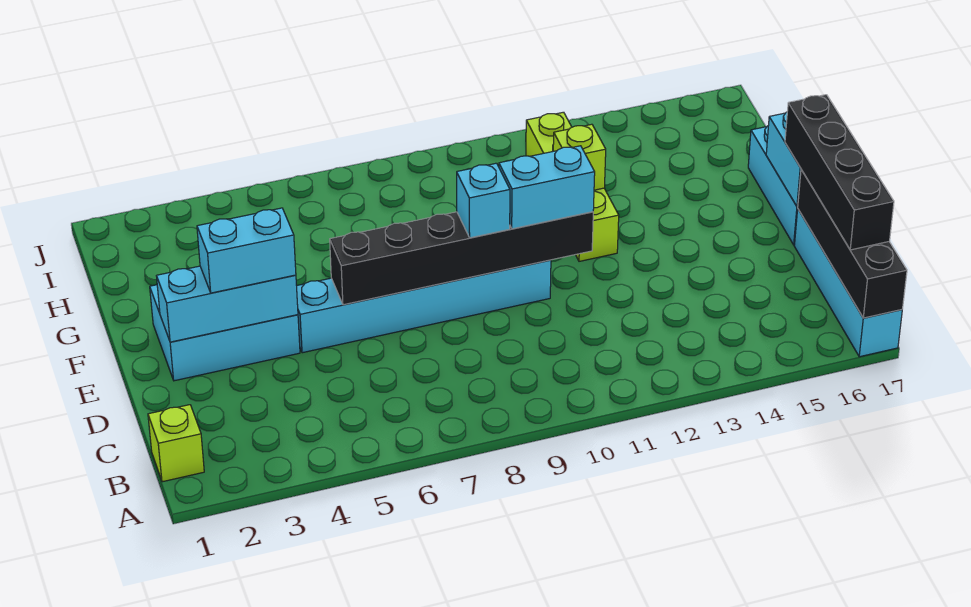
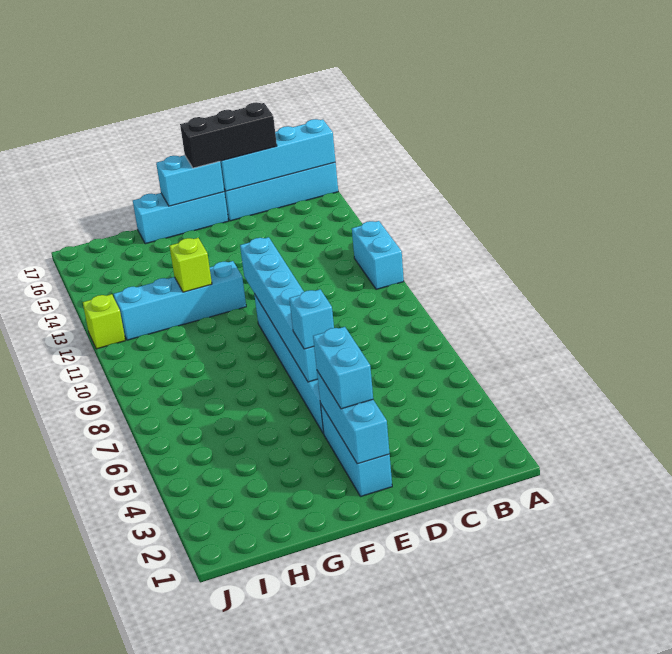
black brick A17:D17 level 2 -> cyan brick A17:D17 level 2
lime brick B1 level 1 -> lime brick J12 level 1
black brick B17:E17 level 3 -> black brick C17:E17 level 3
cyan brick E2:F4 level 1 -> cyan brick E2:E4 level 1
black brick E6:E11 level 2 -> cyan brick E6:E11 level 2
cyan brick E9 level 3 -> cyan brick E6 level 3
cyan brick E10:E11 level 3 -> cyan brick A11:A12 level 1
lime brick F12:I12 level 1 -> cyan brick F12:I12 level 1

